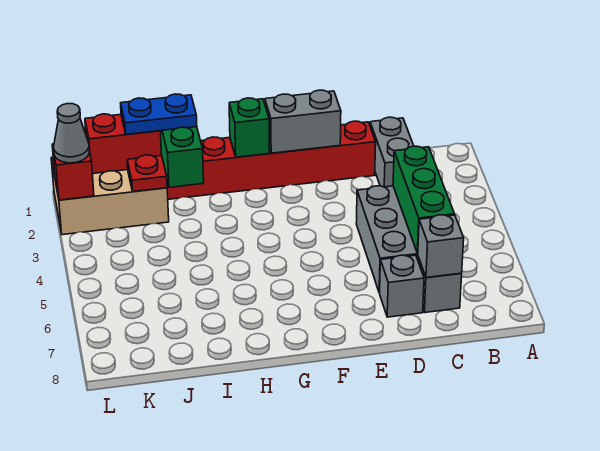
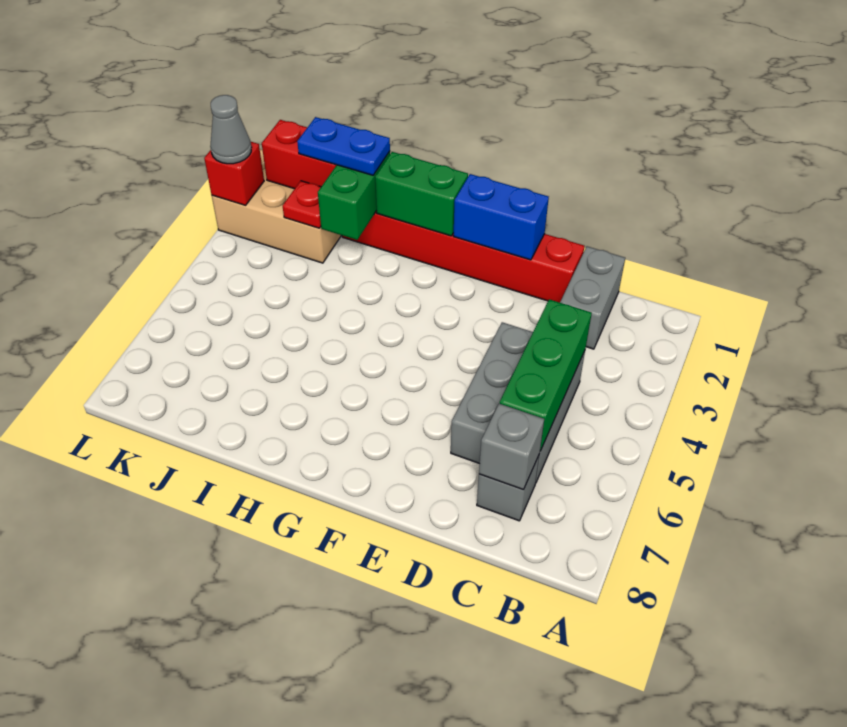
grey brick D7 level 1 -> none
grey brick E1:F1 level 2 -> blue brick E1:F1 level 2
green brick G1 level 2 -> green brick G1:H1 level 2

